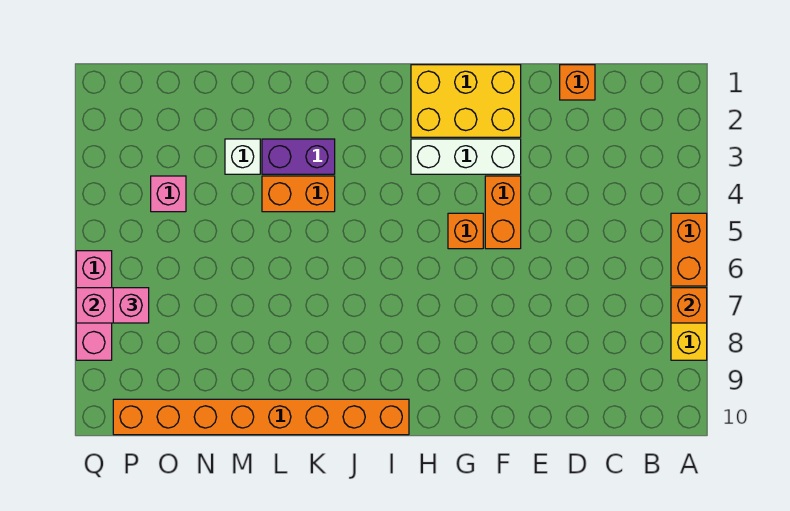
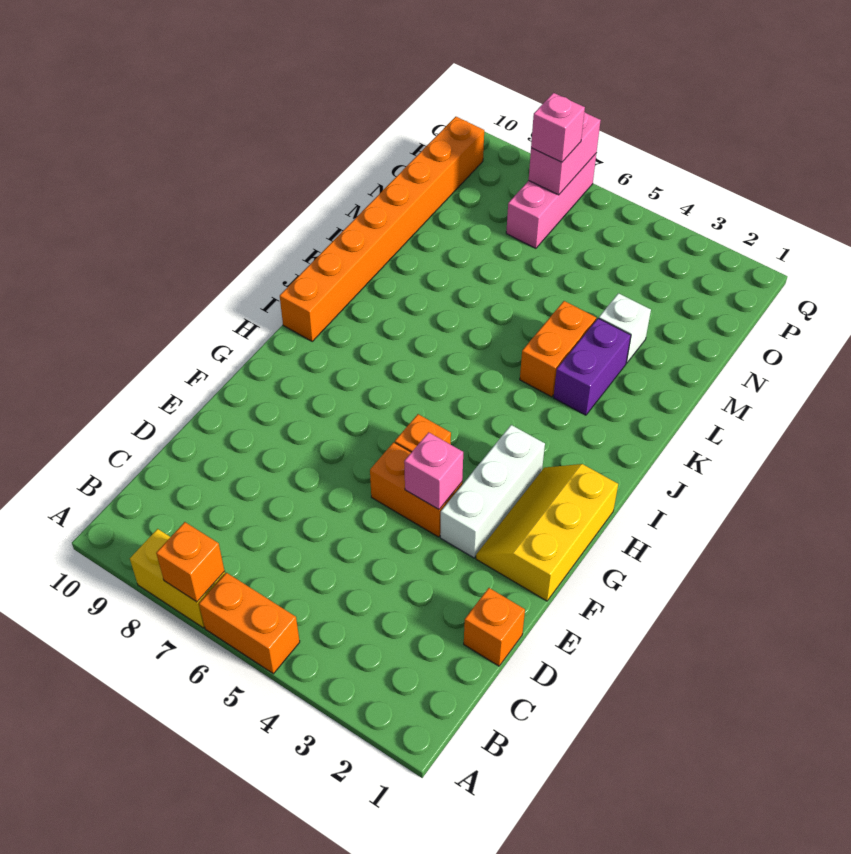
yellow brick F1:H2 level 1 -> yellow slope F1:H2 level 1 top 1
pink brick O4 level 1 -> pink brick F4 level 2
pink brick Q6:Q8 level 1 -> pink brick O7:Q7 level 1

